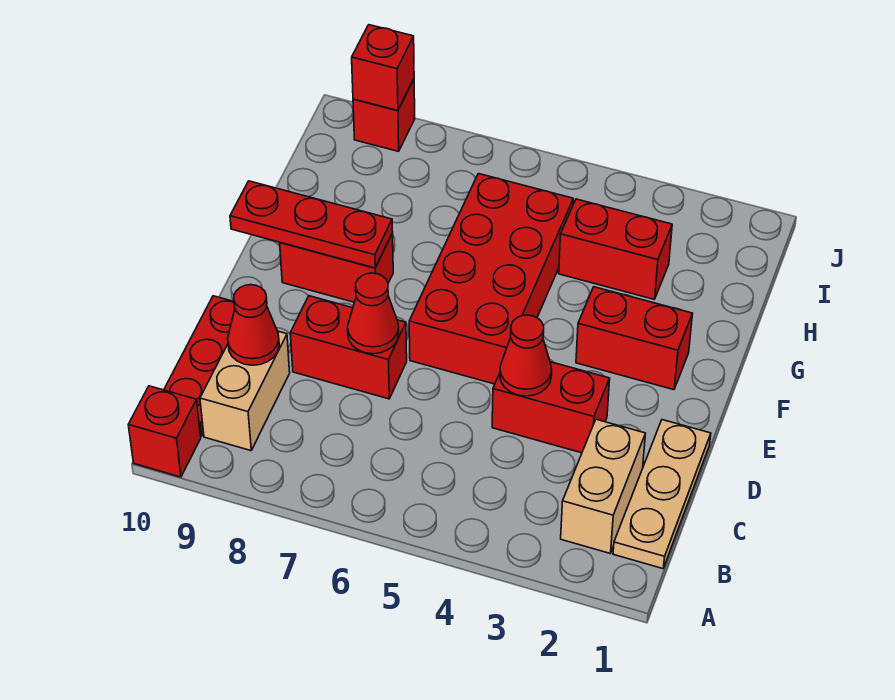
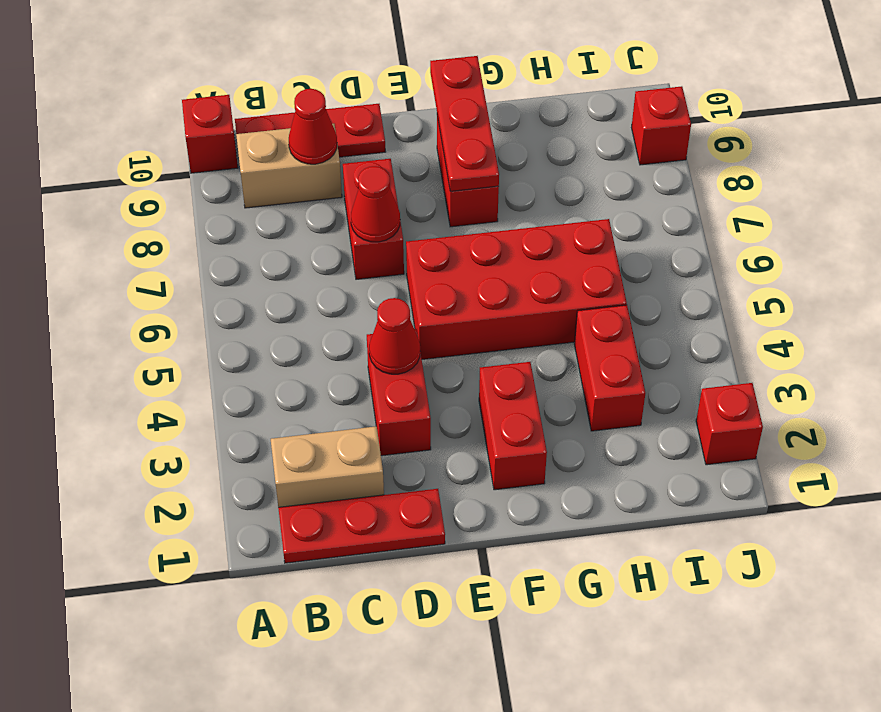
tan plate B1:D1 level 1 -> red plate B1:D1 level 1
red brick J9 level 2 -> red brick J2 level 1

